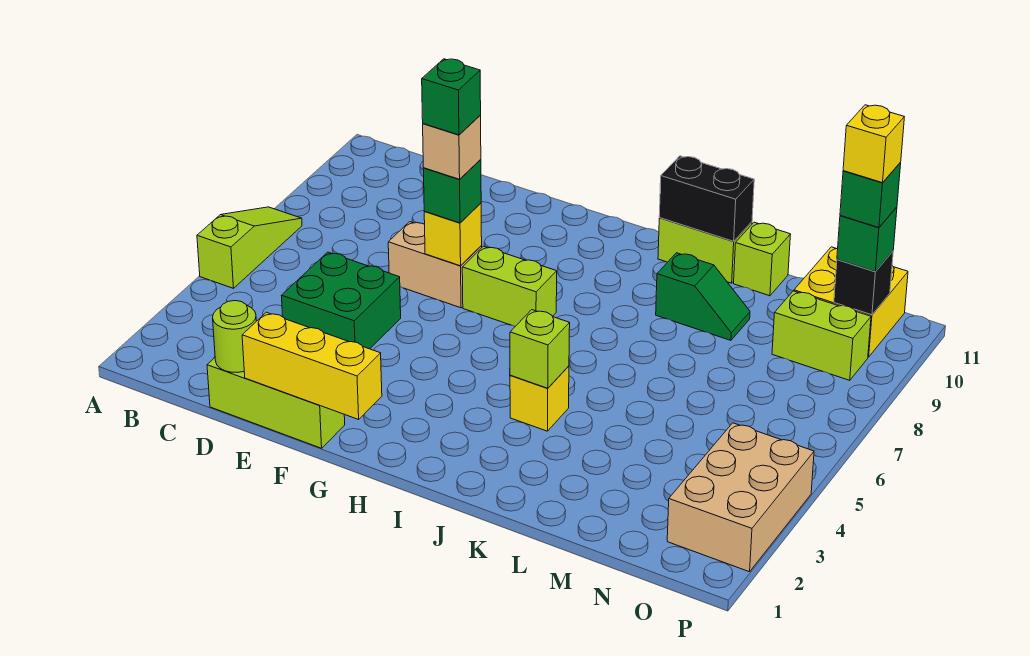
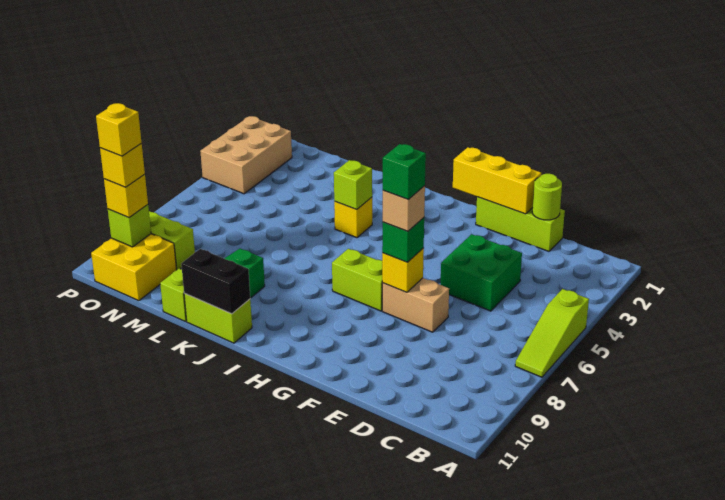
black brick O10 level 2 -> lime brick O10 level 2
green brick O10 level 3 -> yellow brick O10 level 3
green brick O10 level 4 -> yellow brick O10 level 4

